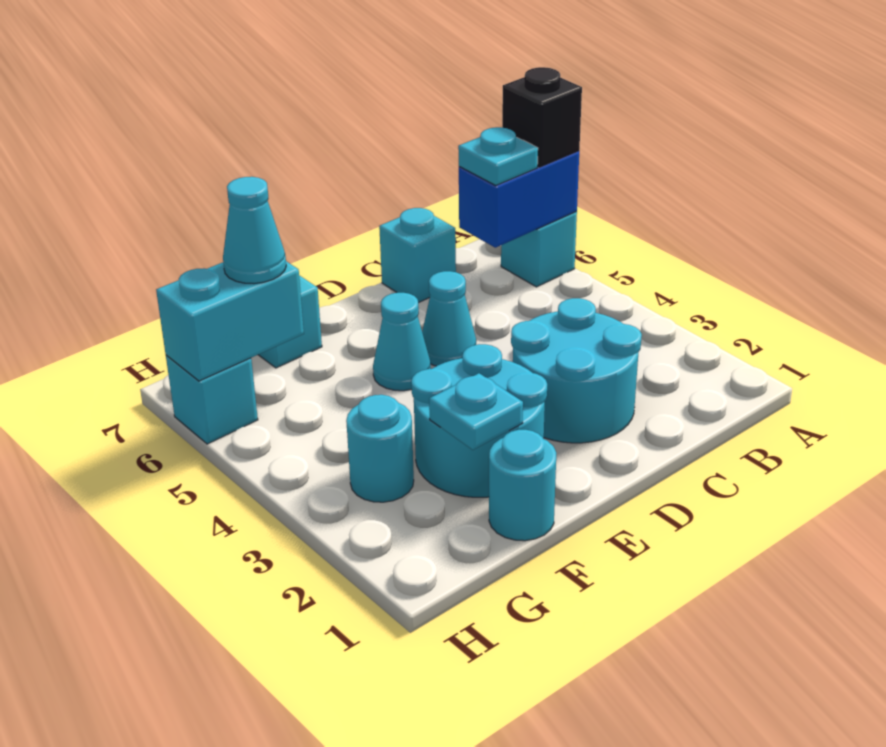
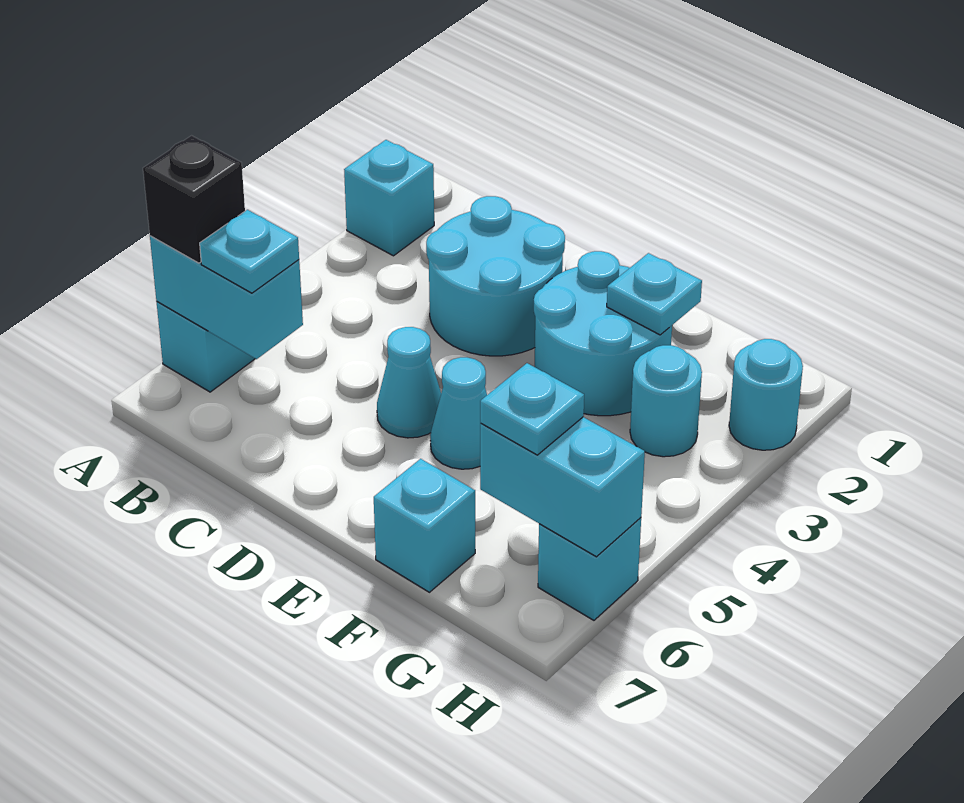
blue brick A6:B6 level 2 -> cyan brick A6:B6 level 2
cyan brick C7 level 1 -> cyan brick A2 level 1
cyan round brick F1 level 1 -> cyan round brick H2 level 1
cyan cone G6 level 3 -> cyan plate G6 level 3

